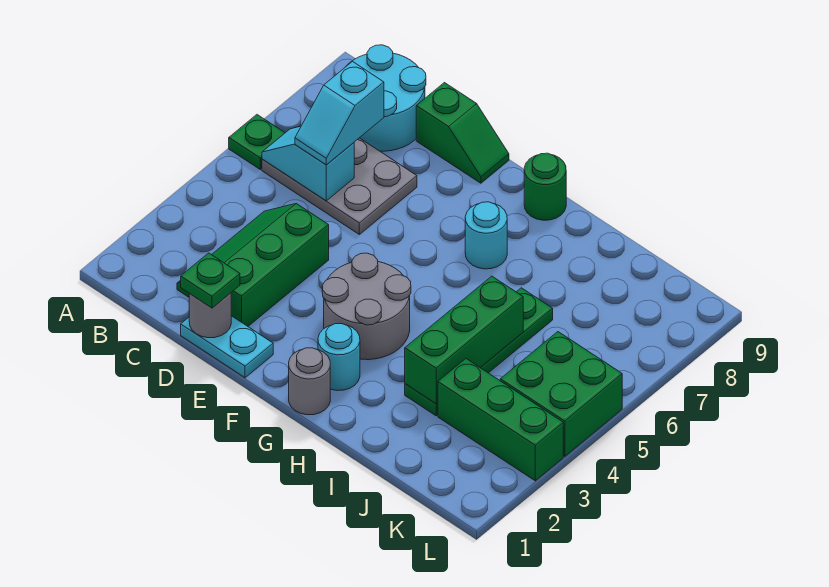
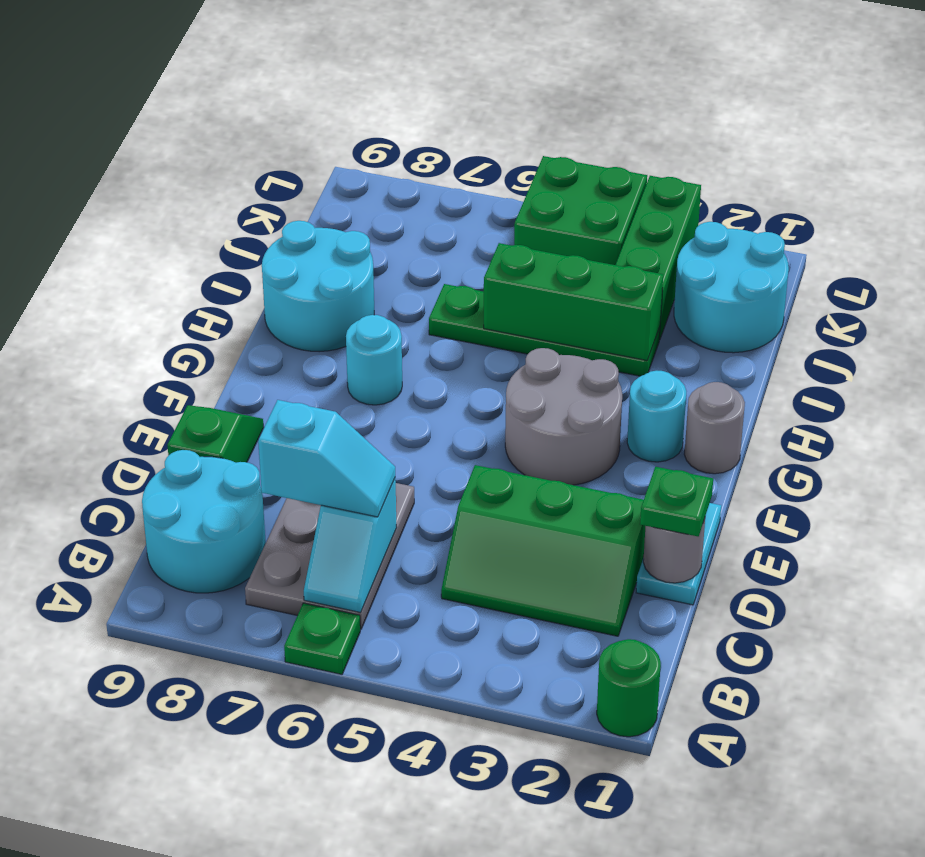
green round brick G9 level 1 -> green round brick A1 level 1
none -> cyan round brick H8:I9 level 1
none -> cyan round brick J1:K2 level 1

